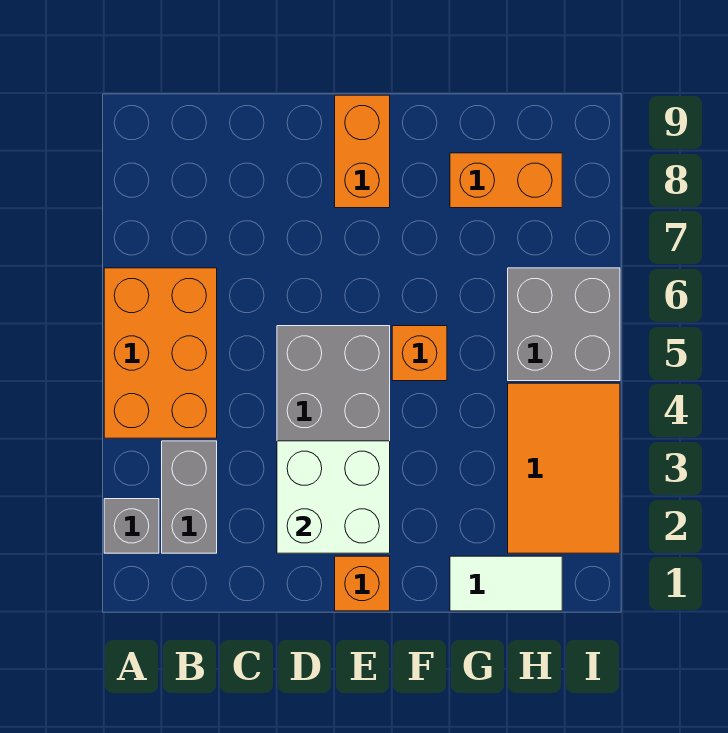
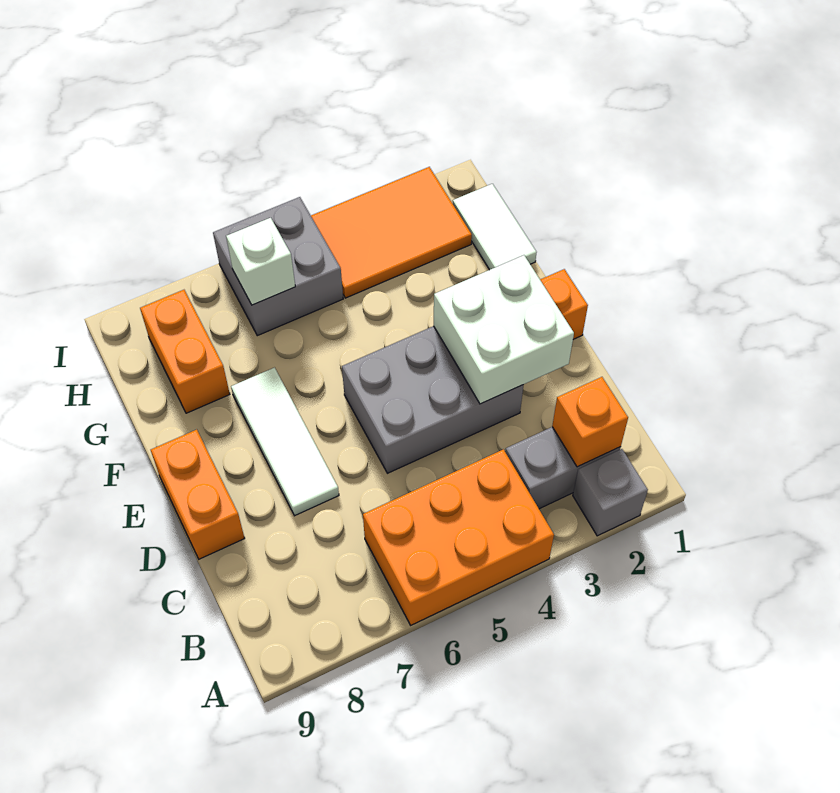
none -> white tile D7:F7 level 1
orange brick E8:E9 level 1 -> orange brick D9:E9 level 1
orange brick F5 level 1 -> orange brick B2 level 2
none -> white brick H6 level 2

